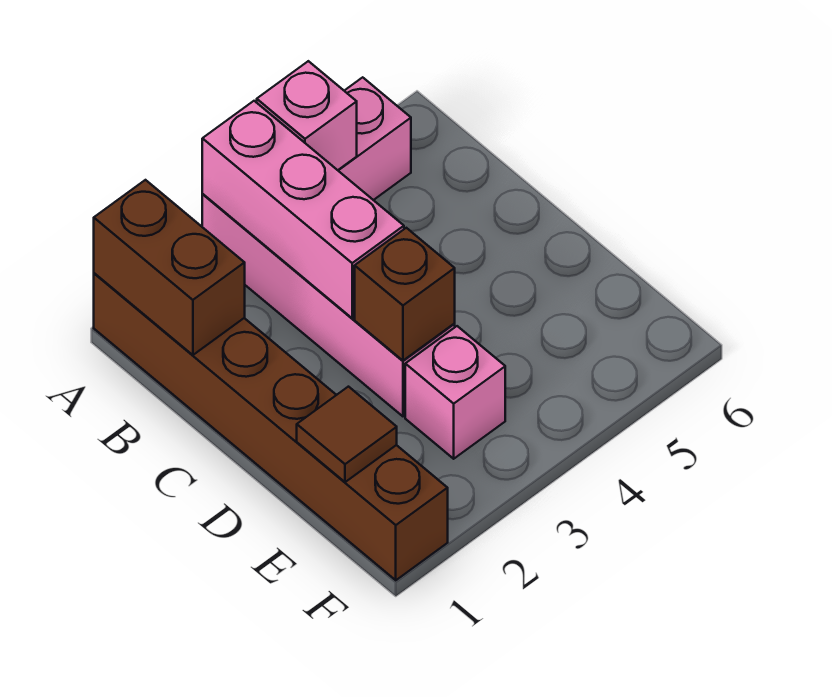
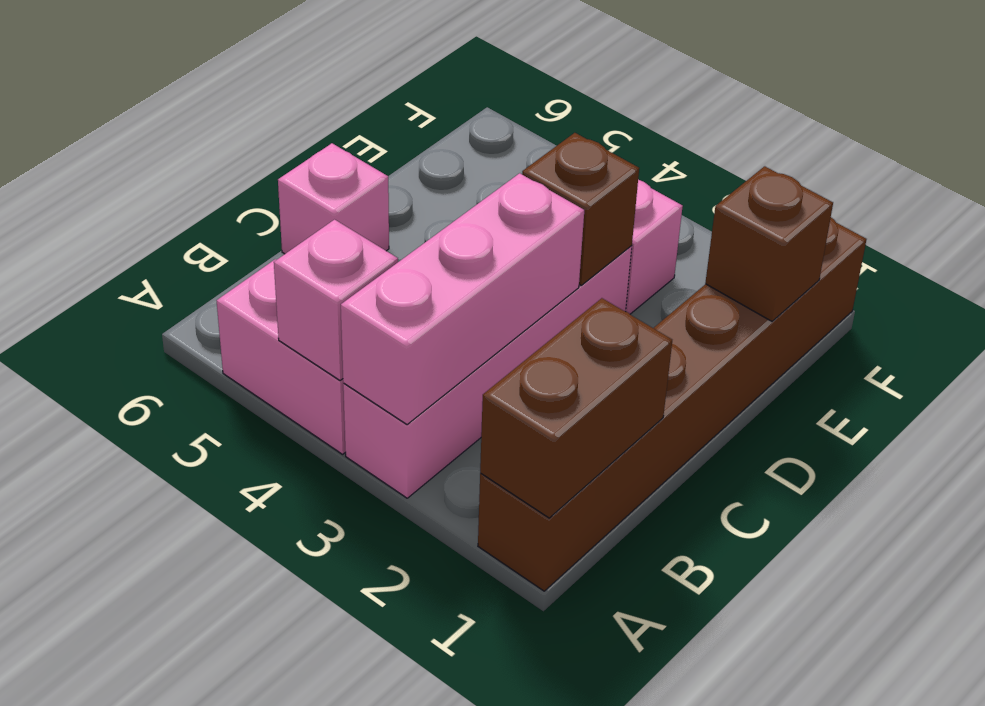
none -> pink brick C6 level 1
brown tile E1 level 2 -> brown brick E1 level 2

